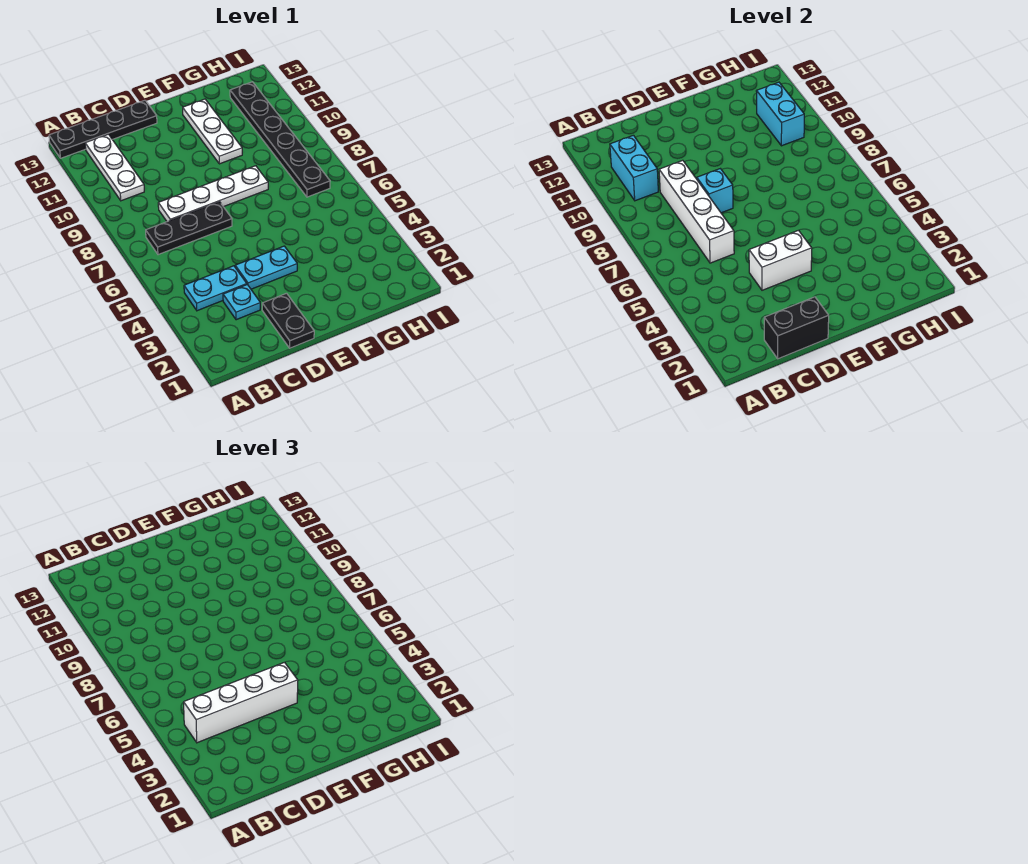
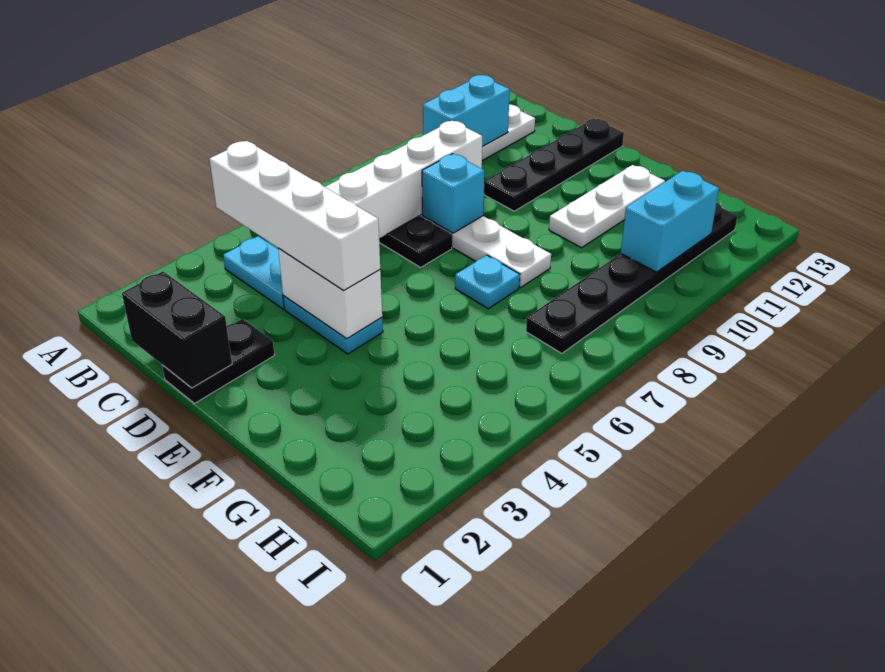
black plate A13:D13 level 1 -> black plate D10:D13 level 1
cyan plate C3 level 1 -> cyan plate F7 level 1

